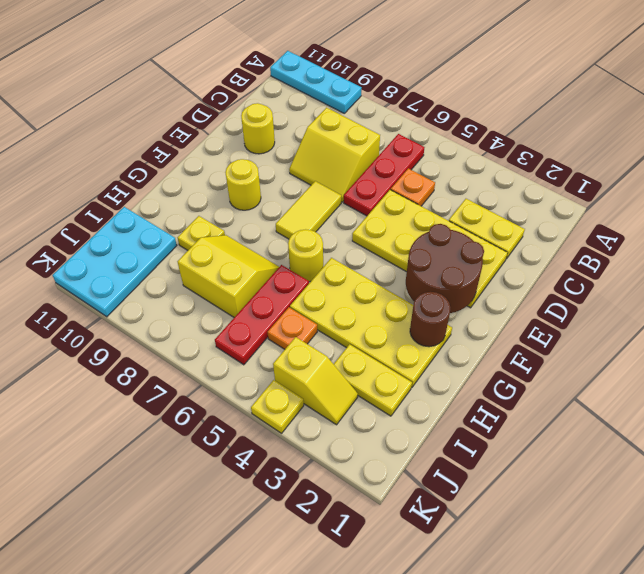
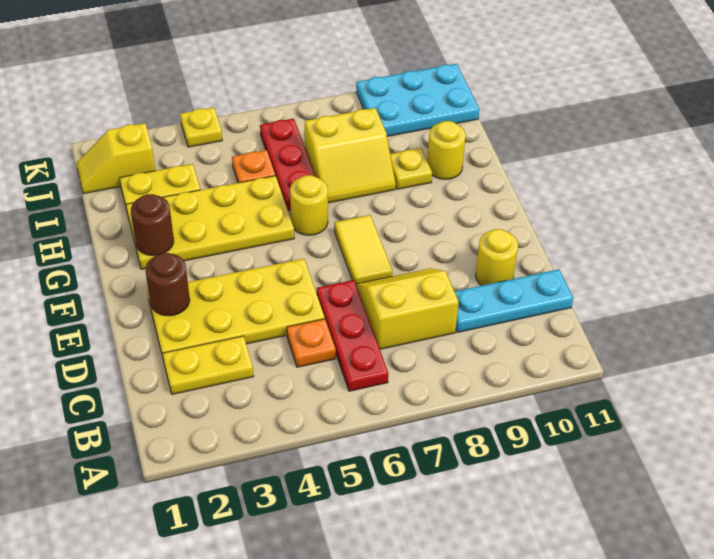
cyan plate A9:A11 level 1 -> cyan plate C9:C11 level 1
brown round brick E2:F3 level 2 -> brown round brick E2 level 2
yellow round brick F9 level 1 -> yellow round brick H10 level 1
cyan plate I10:K11 level 1 -> cyan plate J9:K11 level 1
yellow slope J3:J4 level 1 top 4 -> yellow slope J1:J2 level 1 top 2

